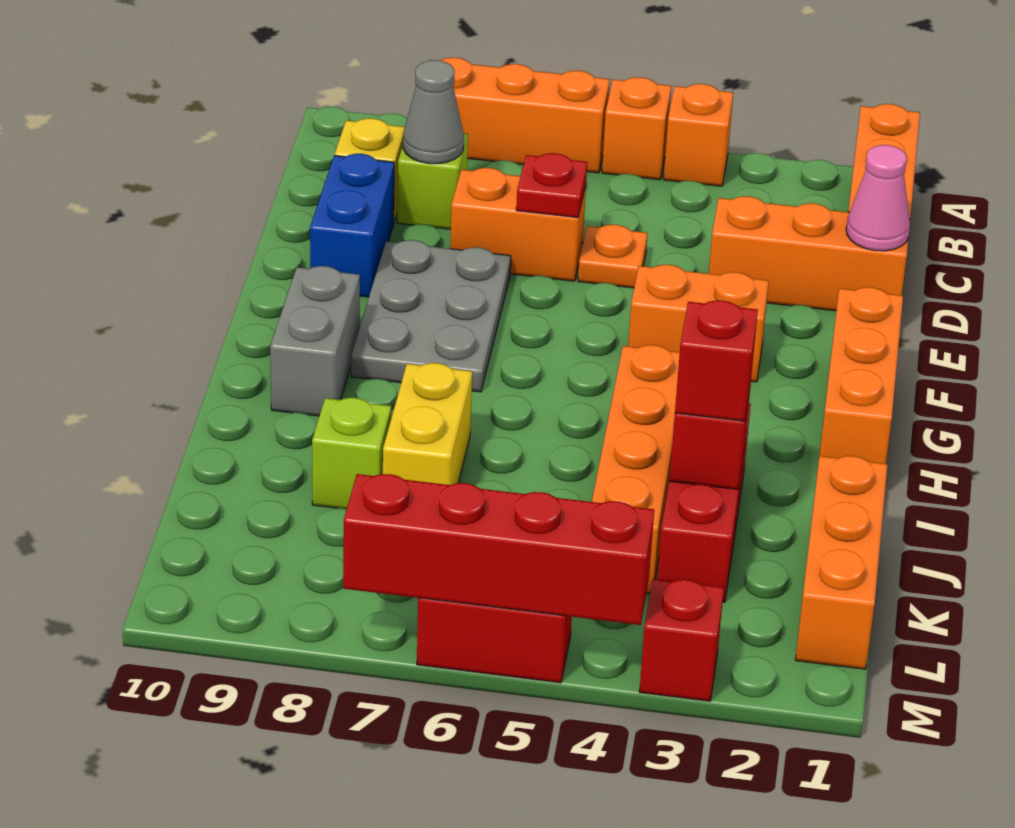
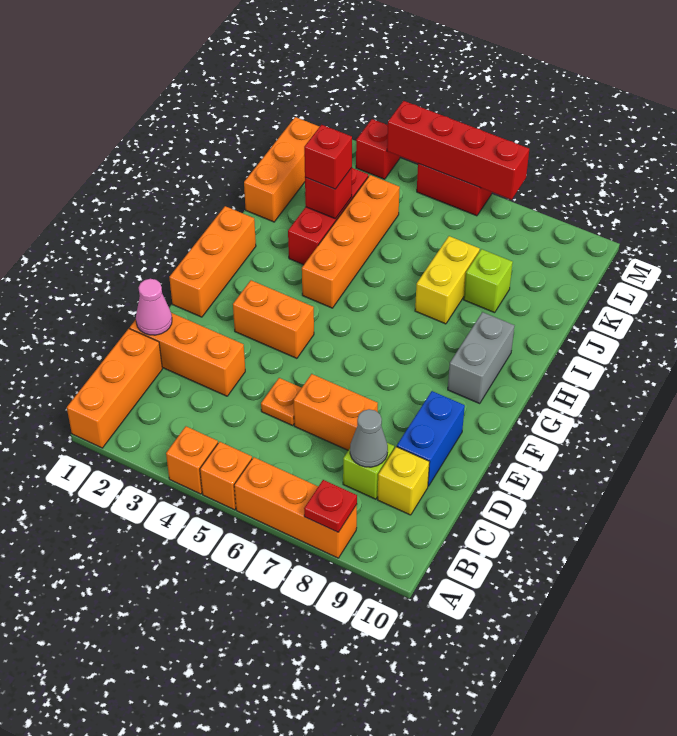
red plate D6 level 2 -> red plate A8 level 2
grey plate E7:G8 level 1 -> none

